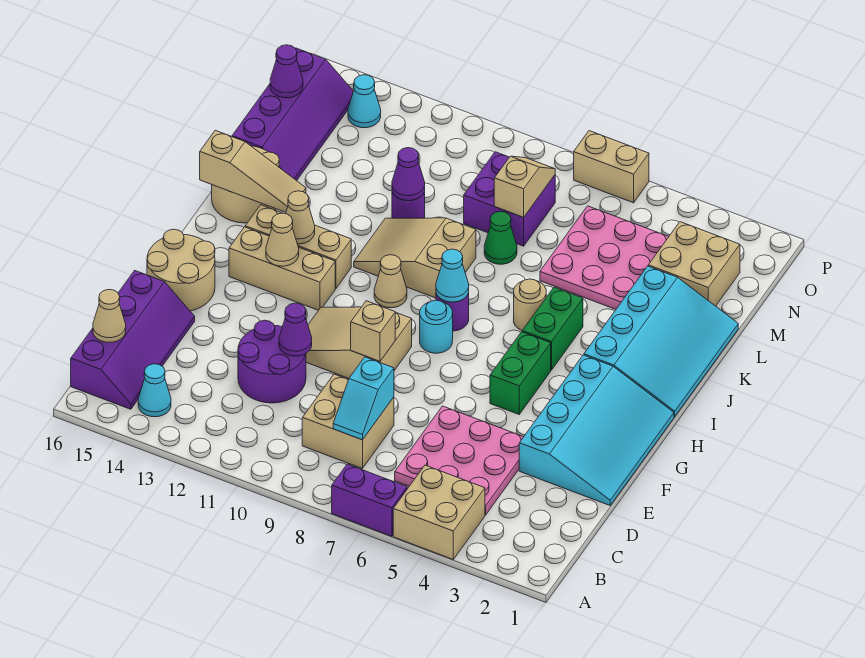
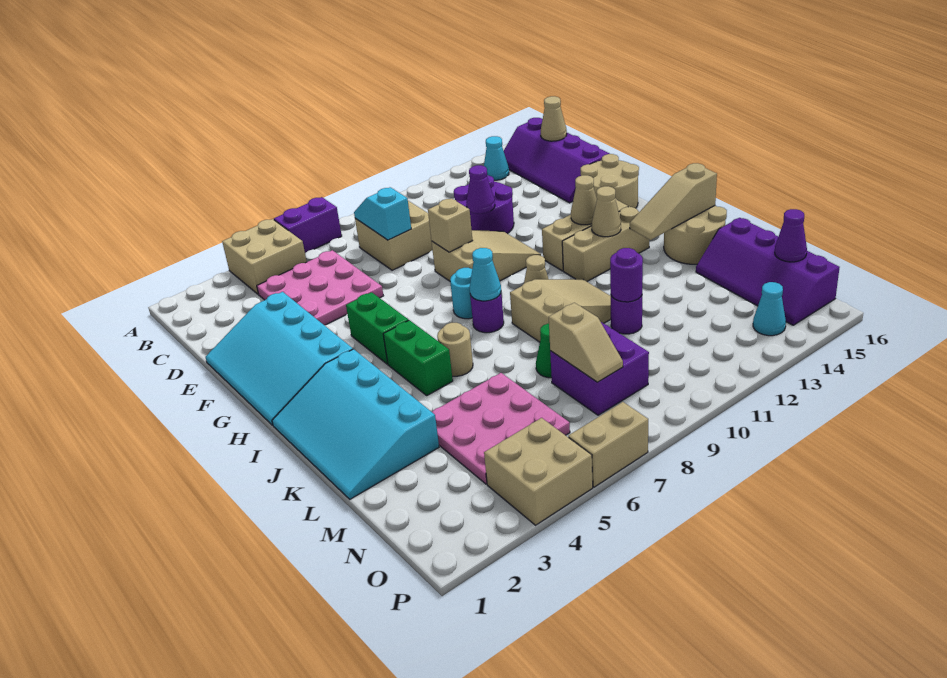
purple cone L11 level 2 -> purple round brick L11 level 2
tan brick M2:N3 level 1 -> tan brick O4:P5 level 1

